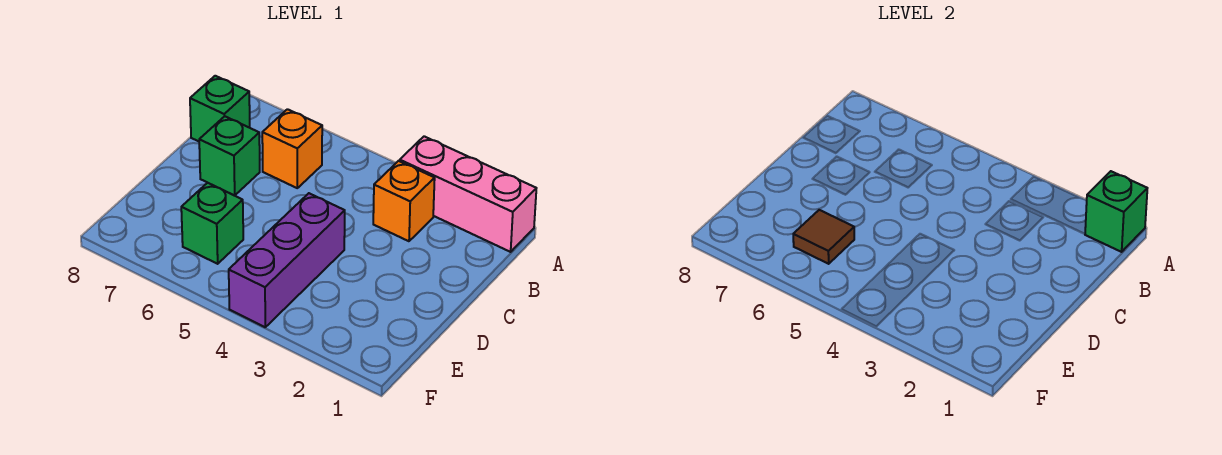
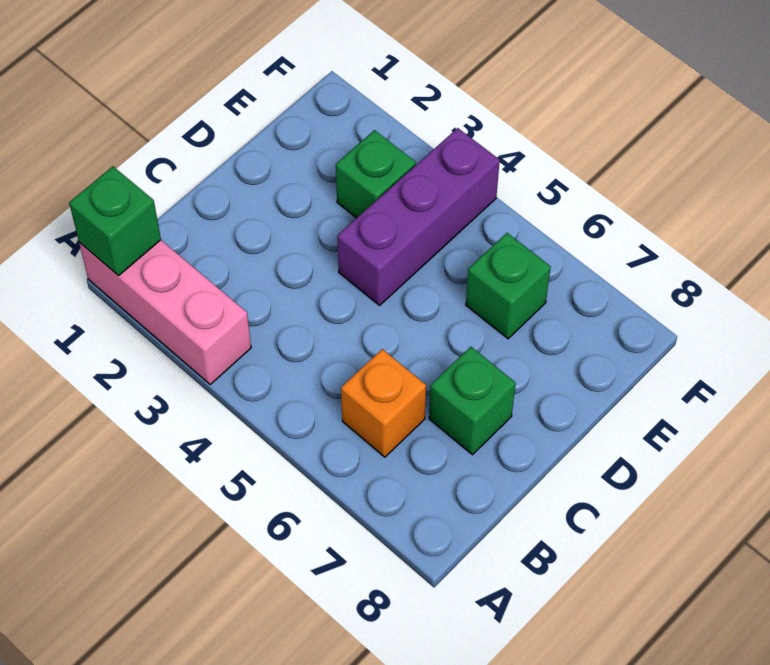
orange brick B3 level 1 -> none
green brick B8 level 1 -> green brick E3 level 1
brown tile E6 level 2 -> none

